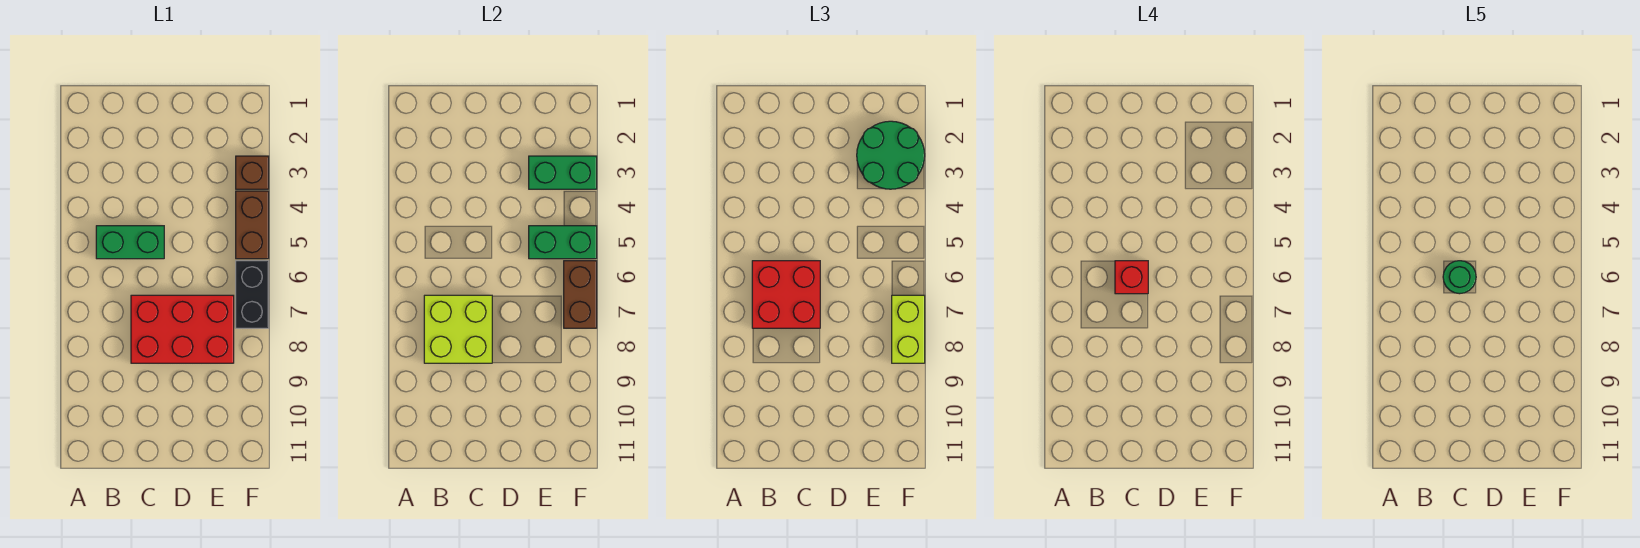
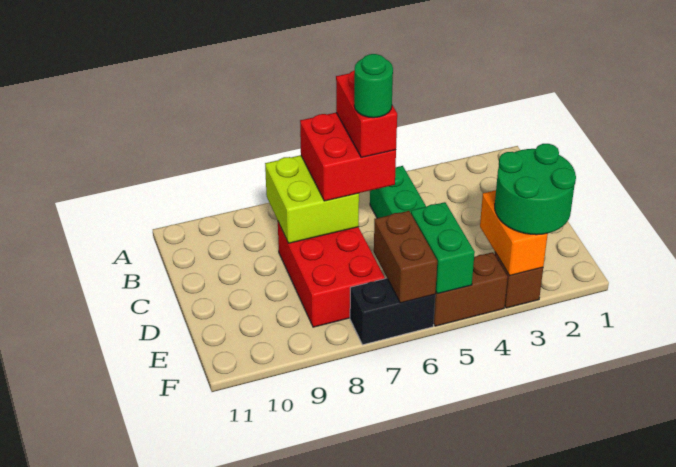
red brick C6 level 4 -> red brick B6:C6 level 4
green brick E3:F3 level 2 -> orange brick E3:F3 level 2
brown brick F6:F7 level 2 -> brown brick E6:F6 level 2
lime brick F7:F8 level 3 -> none

